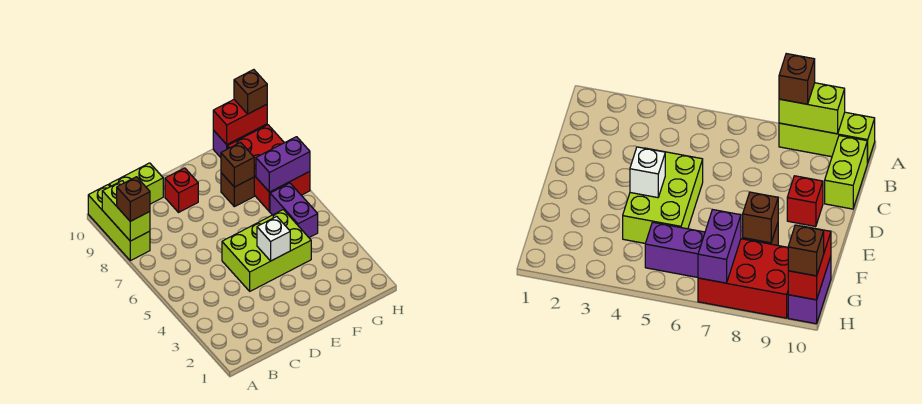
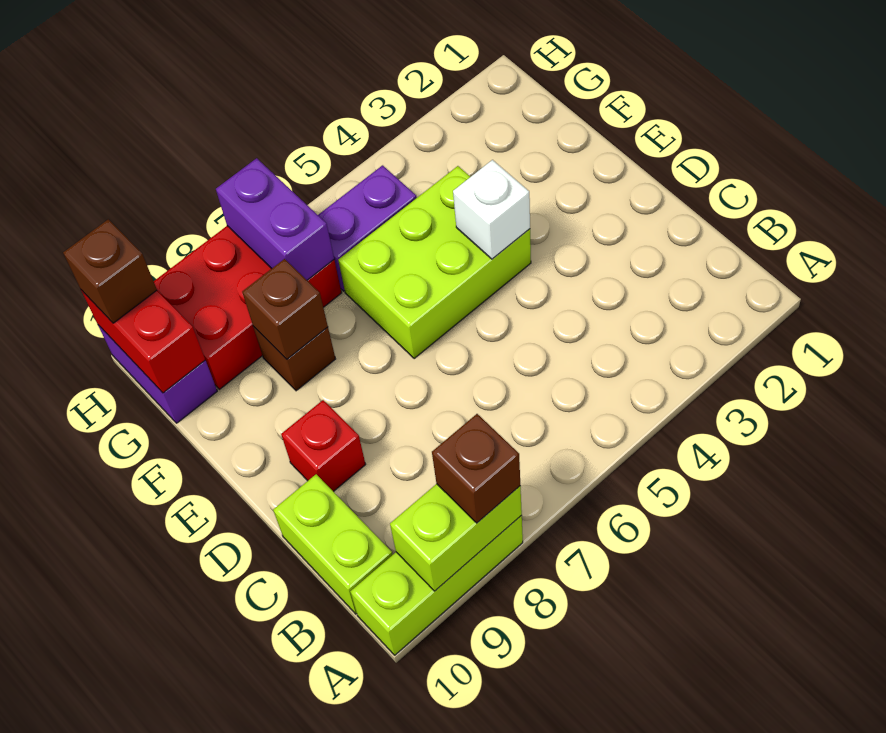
lime brick D4:F5 level 1 -> lime brick E4:F6 level 1

